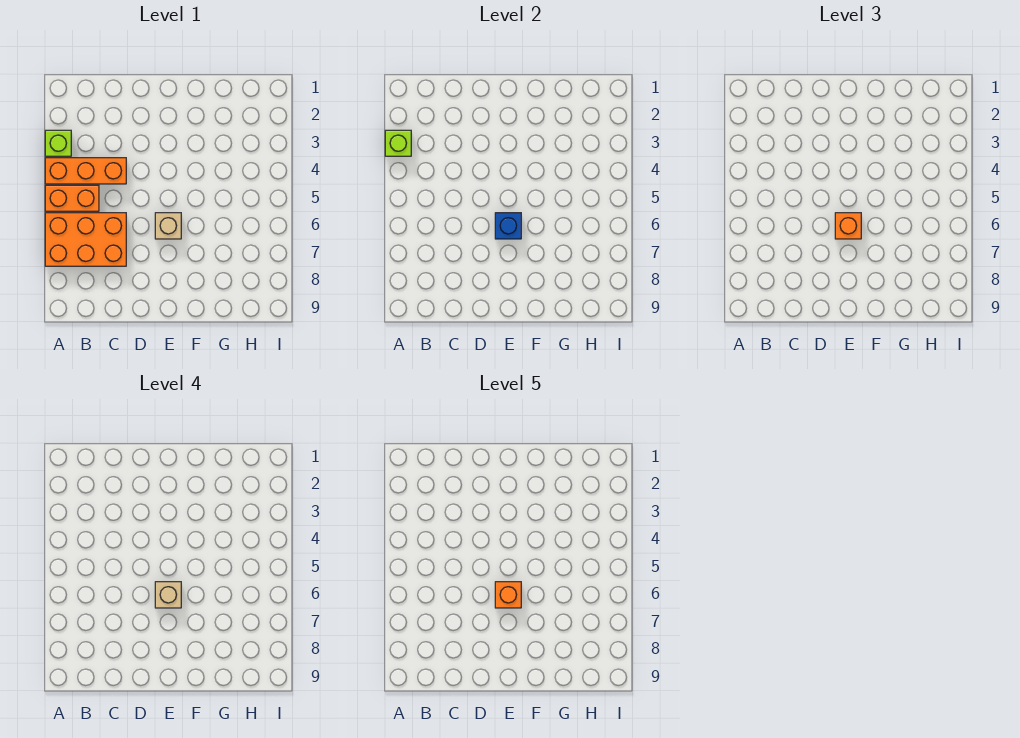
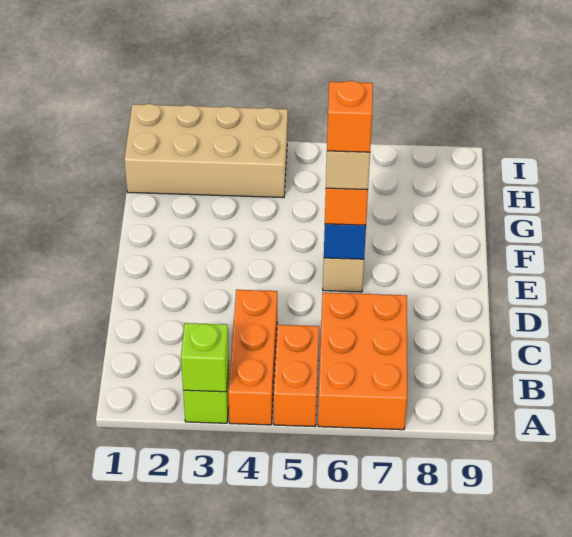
none -> tan brick H1:I4 level 1

